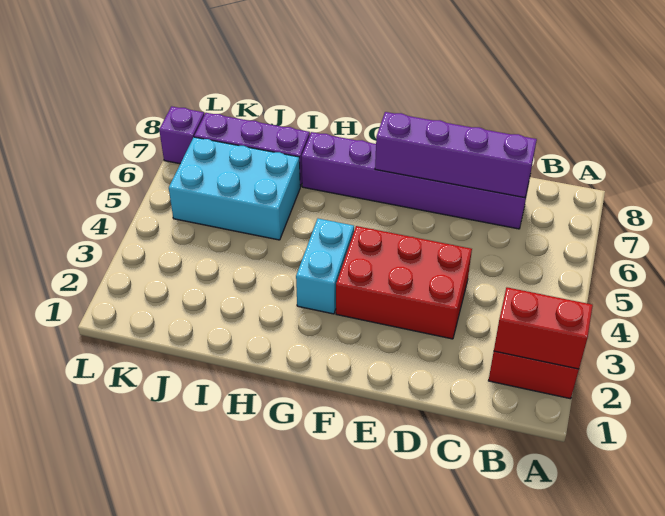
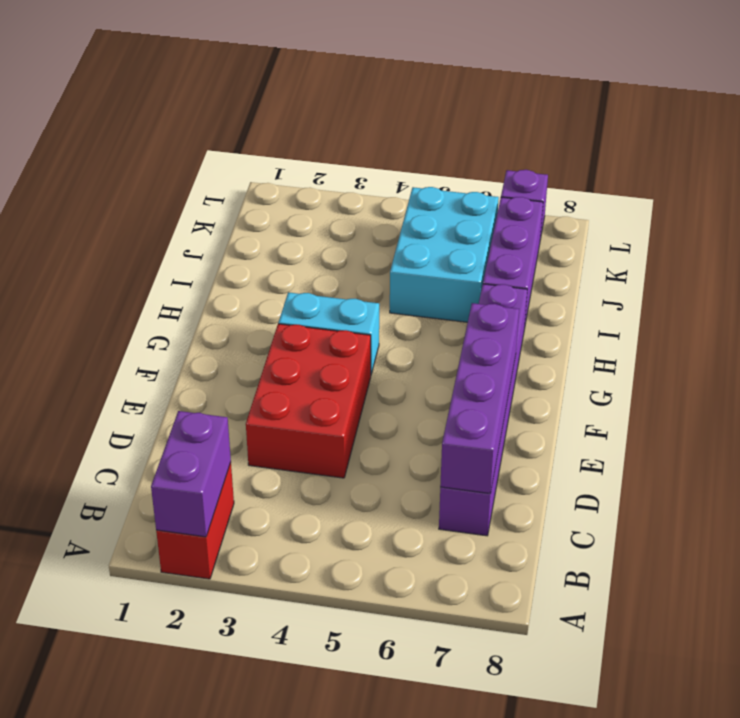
red brick A2:B2 level 2 -> purple brick A2:B2 level 2

